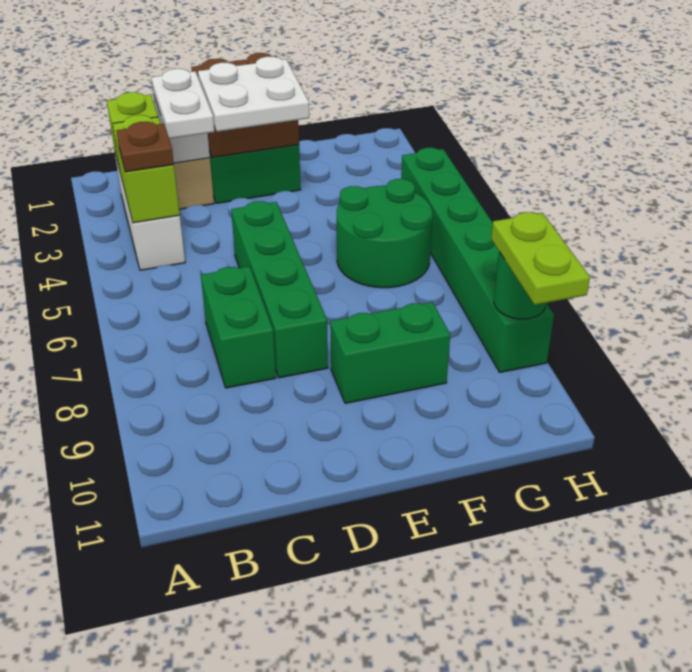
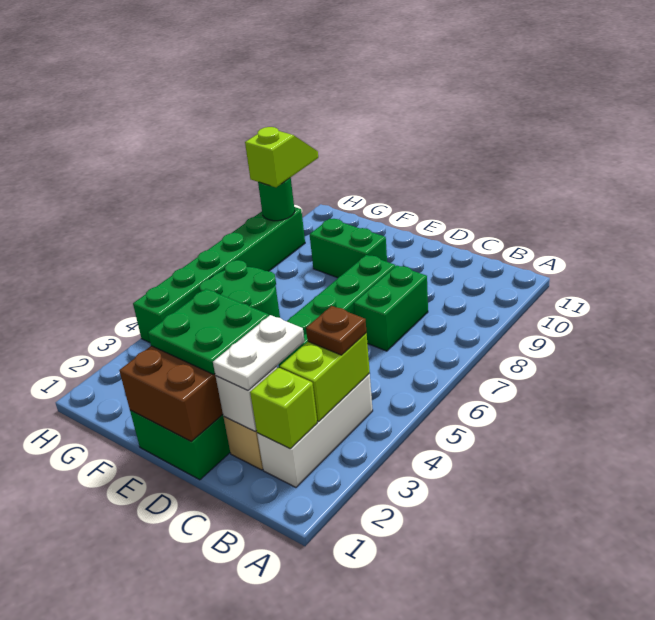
white plate D2:E3 level 3 -> green plate D2:E3 level 3
lime plate H9:H10 level 3 -> lime slope H9:H10 level 3 top 9

